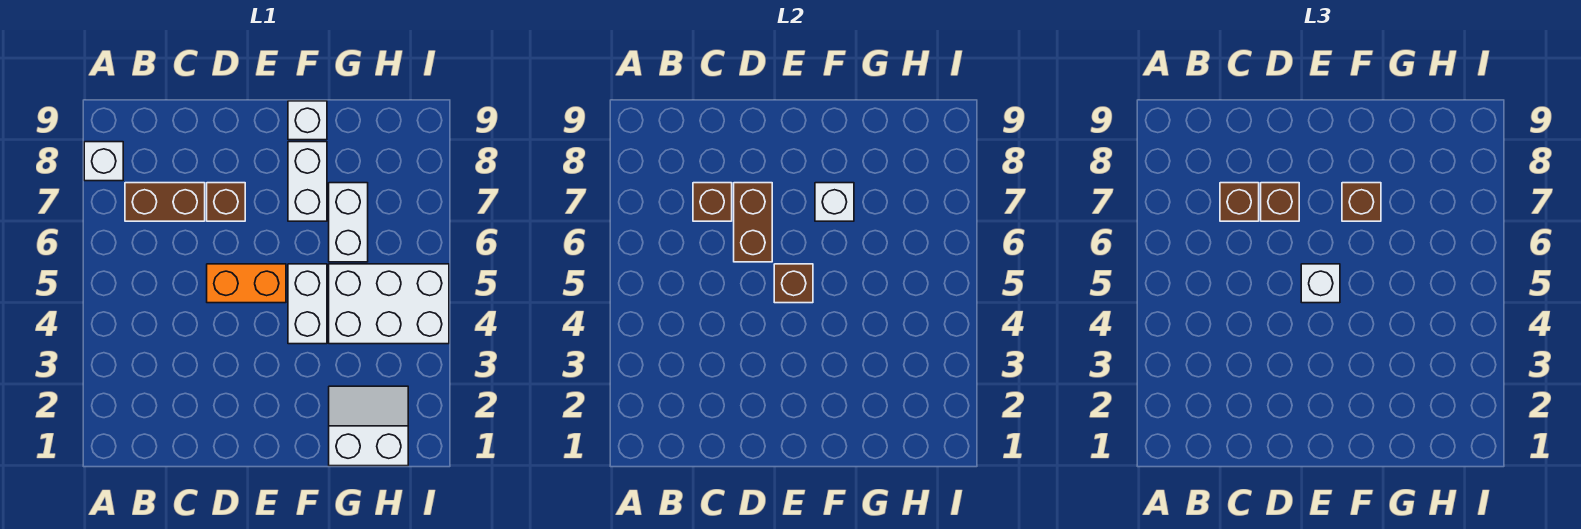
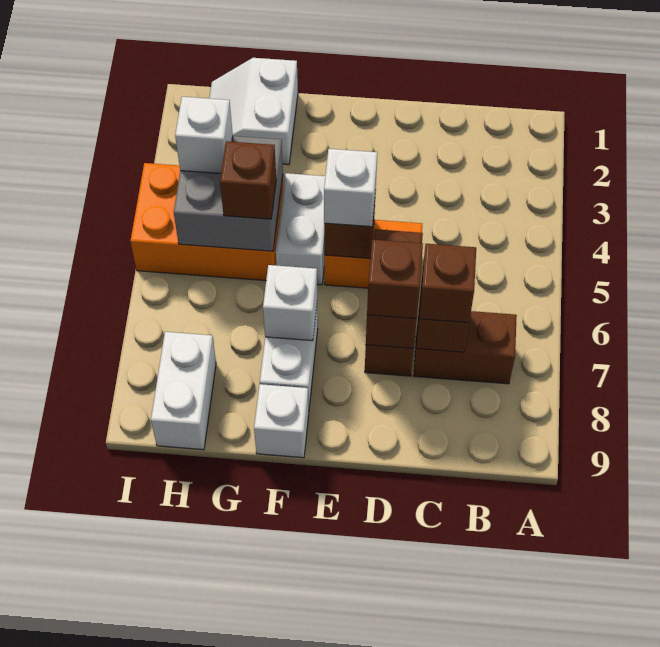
white brick A8 level 1 -> white brick H4 level 3
brown brick F7 level 3 -> brown brick G5 level 3
white slope G1:H2 level 1 top 1 -> white slope G1:H2 level 1 top G
white brick G4:I5 level 1 -> orange brick G4:I5 level 1
none -> grey brick G4:H5 level 2
white brick G6:G7 level 1 -> white brick H8:H9 level 1

